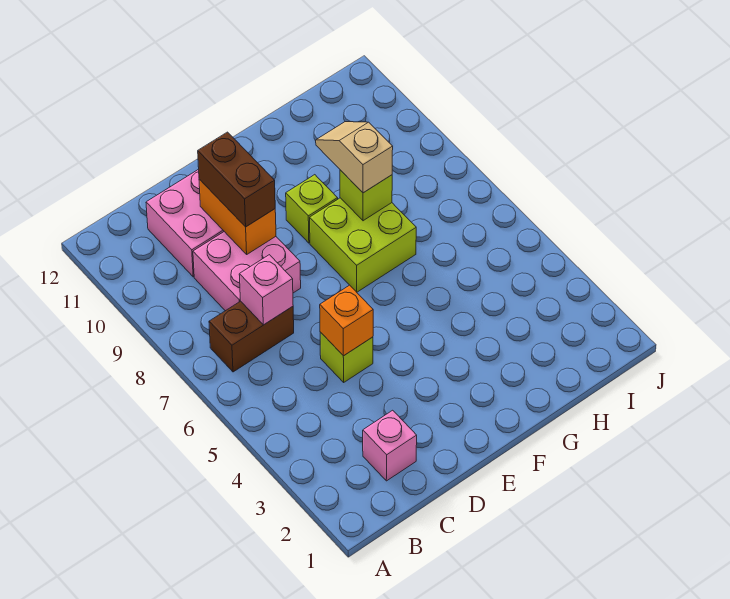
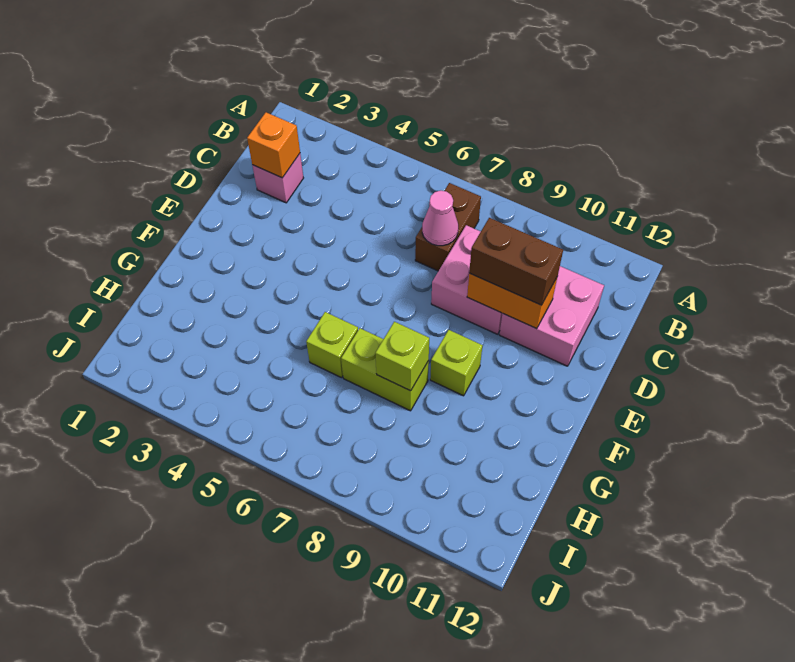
pink brick C7 level 2 -> pink cone C7 level 2
lime brick D5 level 1 -> lime brick G6 level 1
orange brick D5 level 2 -> orange brick C2 level 2
lime brick F7:G8 level 1 -> lime brick G7:G8 level 1
tan slope G8:G9 level 3 top 8 -> none

